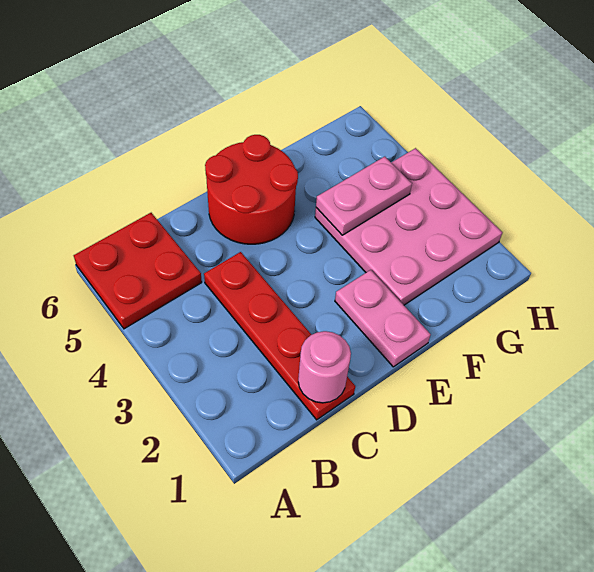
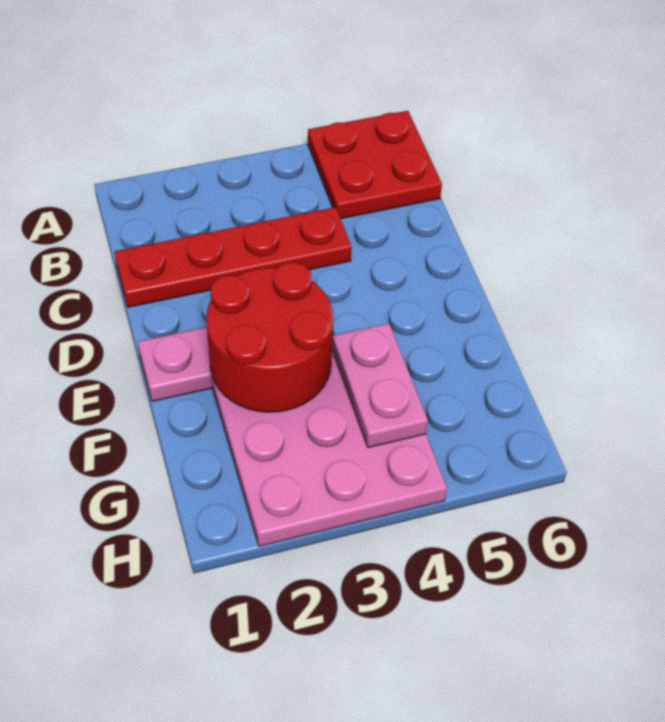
pink round brick C1 level 2 -> none
red round brick D5:E6 level 1 -> red round brick E2:F3 level 2

